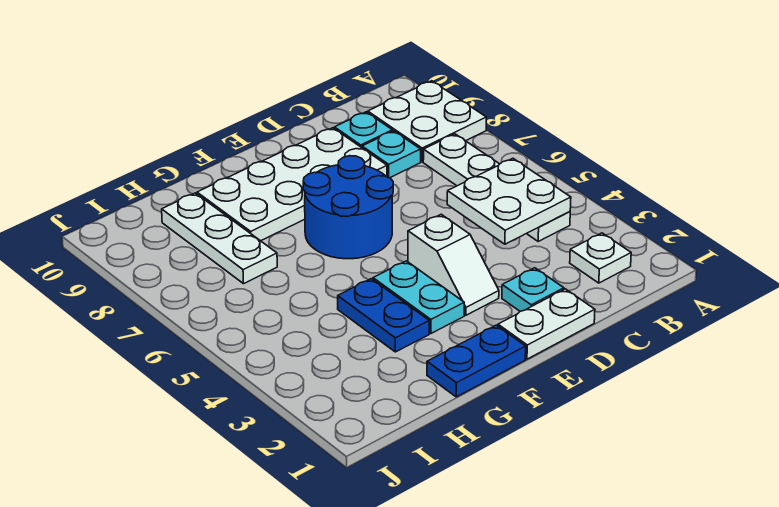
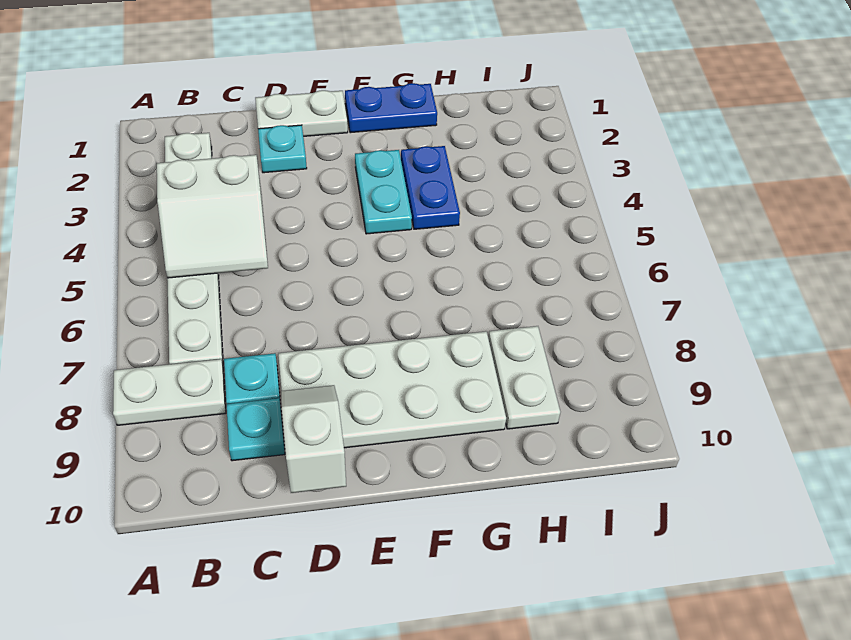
white plate A8:B9 level 1 -> white plate A8:B8 level 1
white plate B4:C5 level 2 -> white slope B4:C5 level 2 top 4
white slope E3:E4 level 1 top 4 -> white slope D9:D10 level 2 top 10
blue round brick E6:F7 level 1 -> none
white plate H7:H9 level 1 -> white plate H8:H9 level 1

